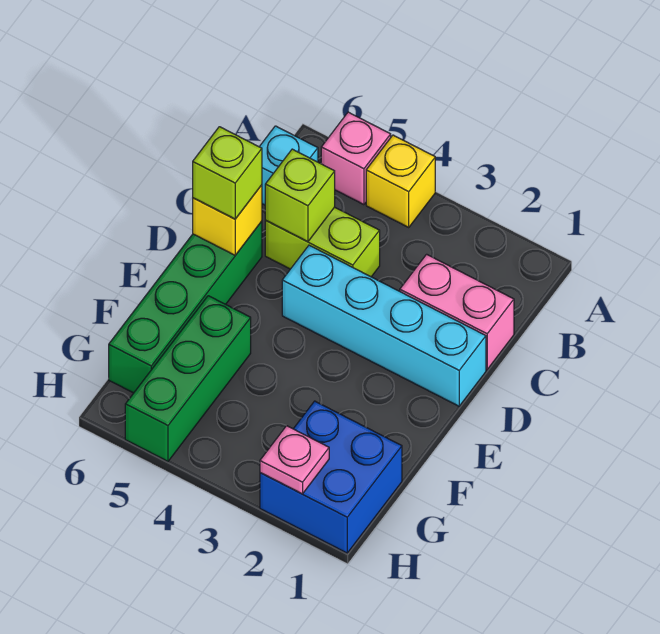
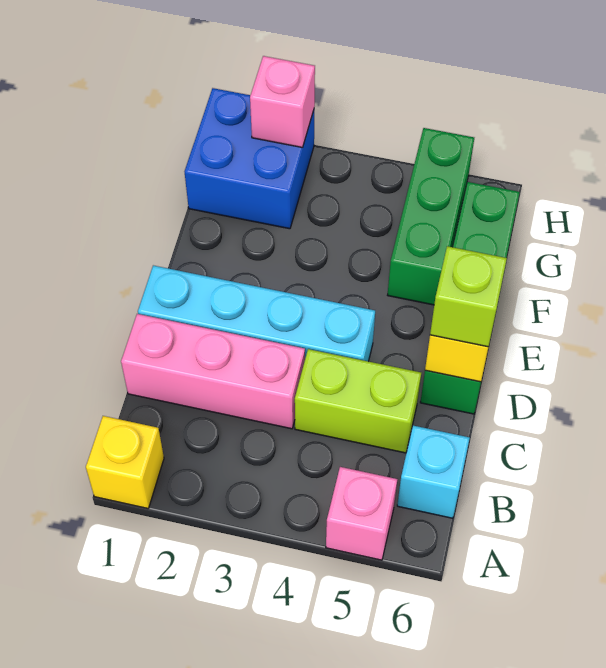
yellow brick A4 level 1 -> yellow brick A1 level 1
pink brick C1:C2 level 1 -> pink brick C1:C3 level 1
lime brick C5 level 2 -> none
pink plate H2 level 2 -> pink brick H2 level 2

